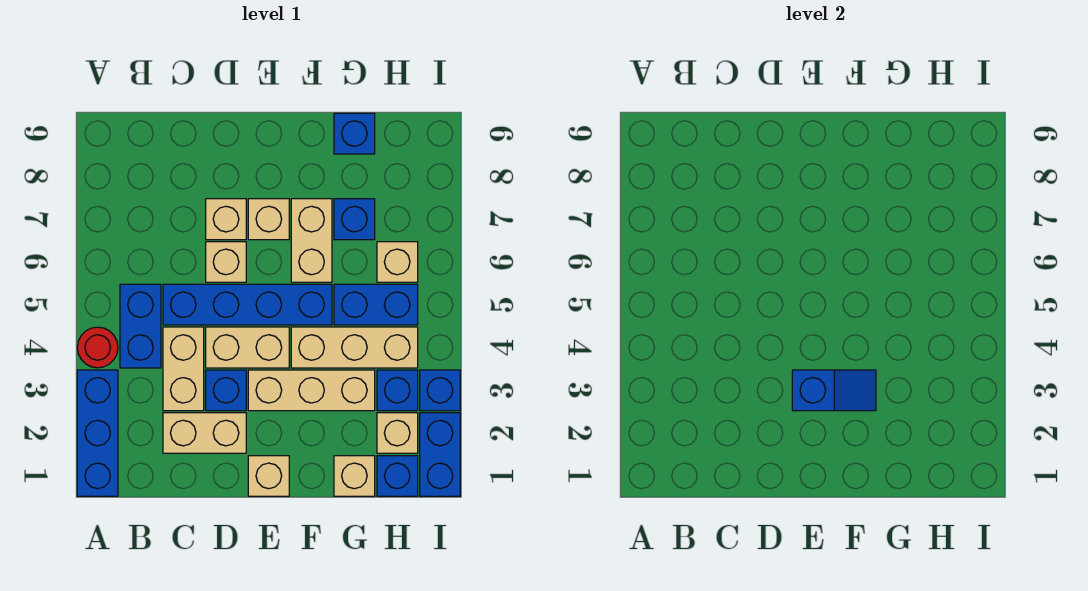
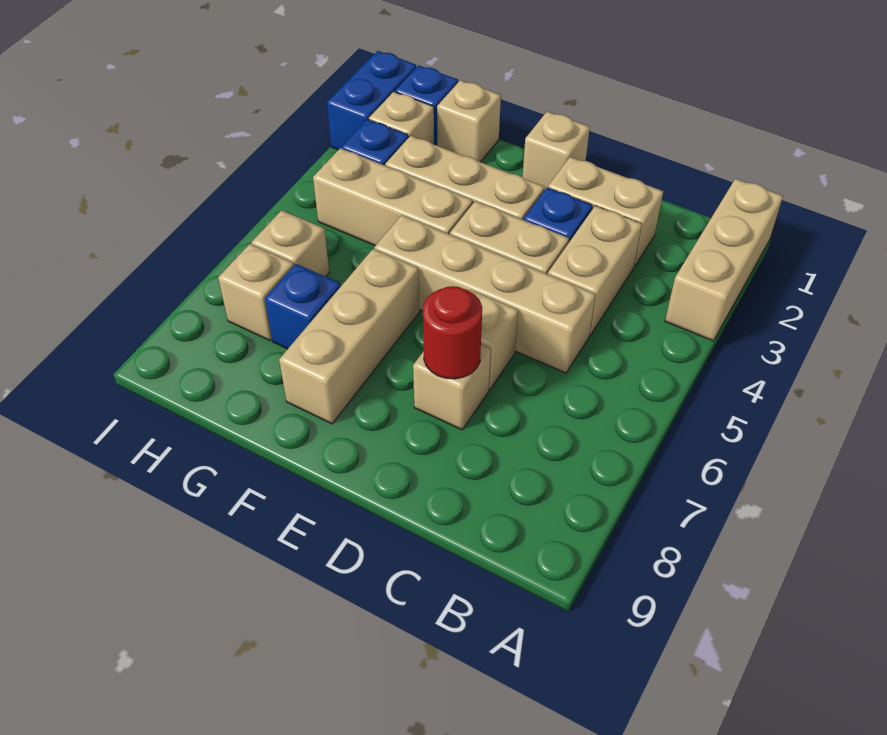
blue brick A1:A3 level 1 -> tan brick A1:A3 level 1
red round brick A4 level 1 -> red round brick D7 level 2
blue brick B4:B5 level 1 -> none
blue brick C5:F5 level 1 -> tan brick C5:F5 level 1
blue slope E3:F3 level 2 top E -> none
tan brick E7 level 1 -> tan brick H7 level 1
tan brick F6:F7 level 1 -> tan brick F6:F8 level 1
blue brick G5:H5 level 1 -> none
blue brick G9 level 1 -> none
blue brick I3 level 1 -> none

